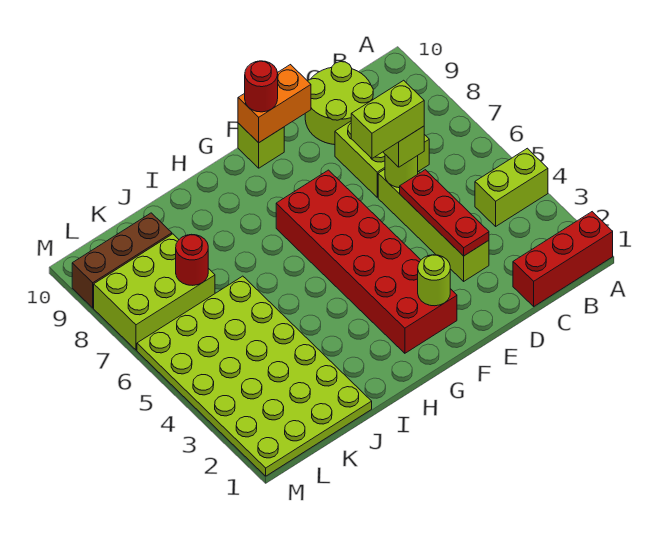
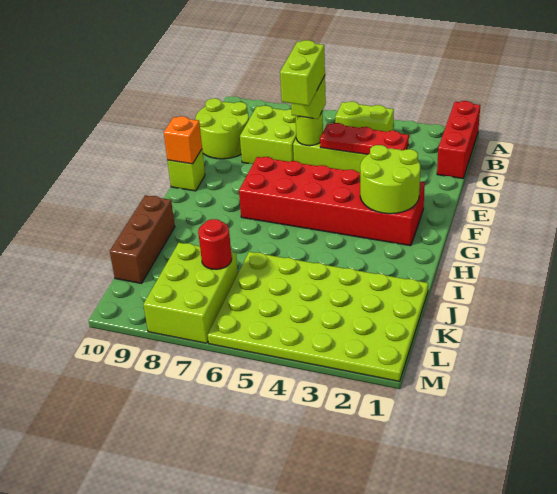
lime brick A4:B4 level 1 -> lime brick B4:B5 level 1
orange brick E10:F10 level 2 -> orange brick F10 level 2
lime round brick F2 level 2 -> lime round brick F2:G3 level 2
red round brick F10 level 3 -> none
brown brick K9:M9 level 1 -> brown brick I10:K10 level 1

